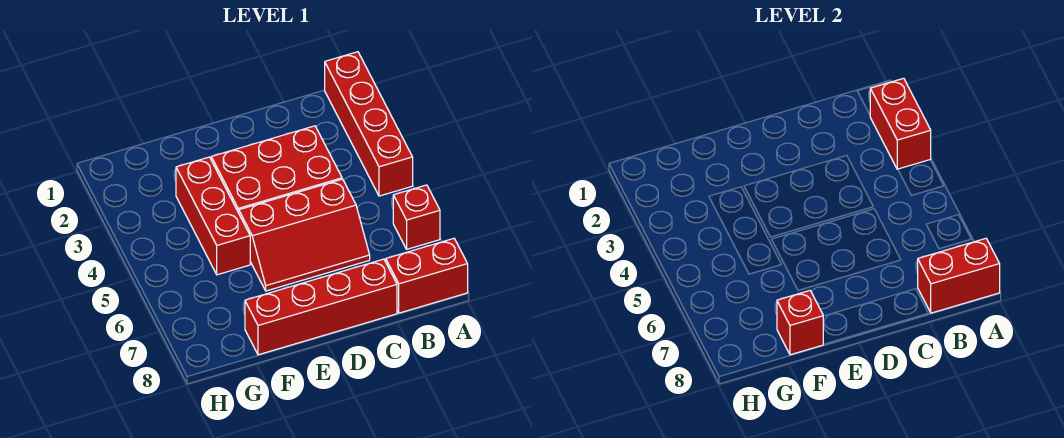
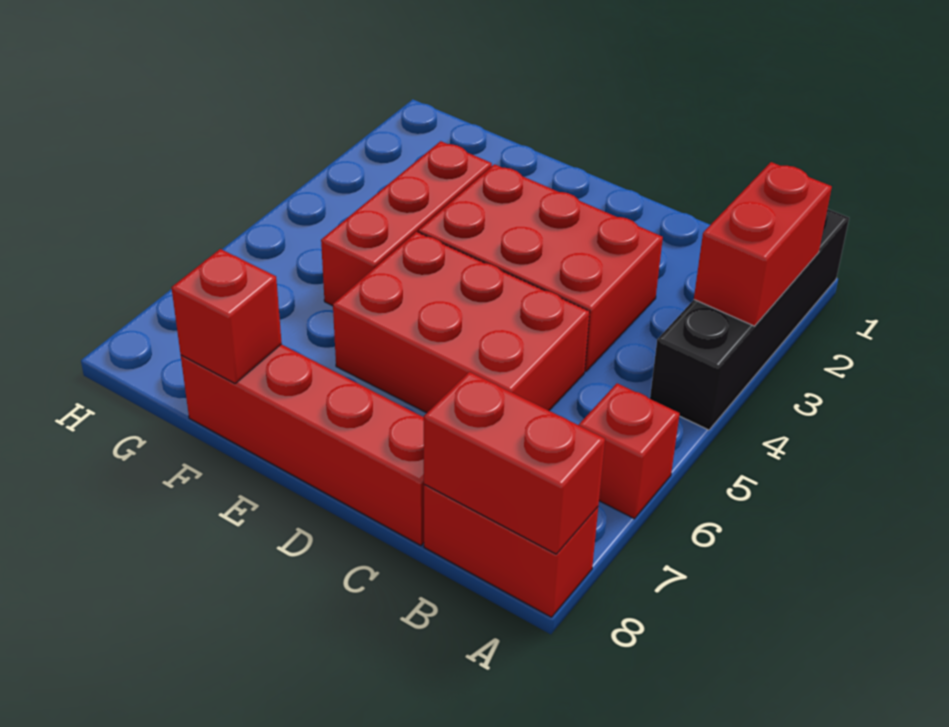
red brick A1:A4 level 1 -> black brick A1:A4 level 1
red slope C5:E6 level 1 top 5 -> red brick C5:E6 level 1

